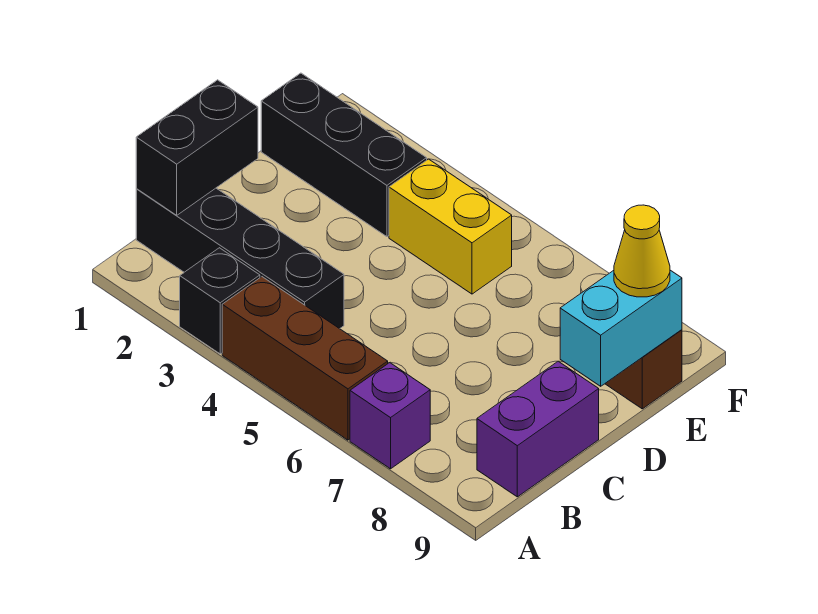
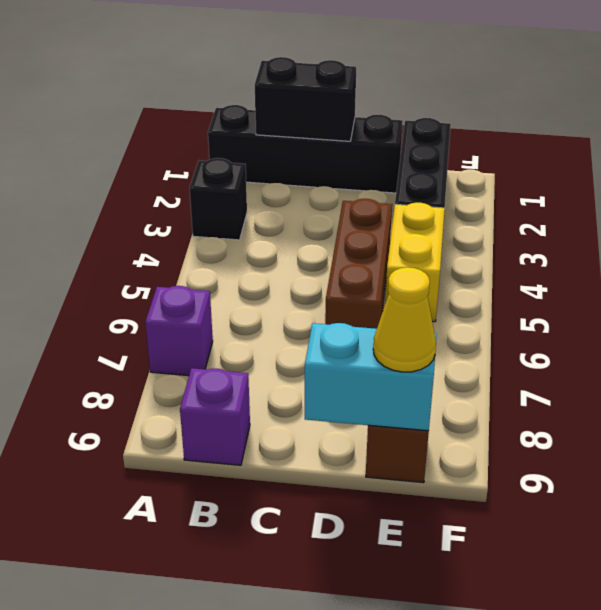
brown brick A4:A6 level 1 -> brown brick D4:D6 level 1
black brick B1:B4 level 1 -> black brick A1:D1 level 1
purple brick B9:C9 level 1 -> purple brick B9 level 1

